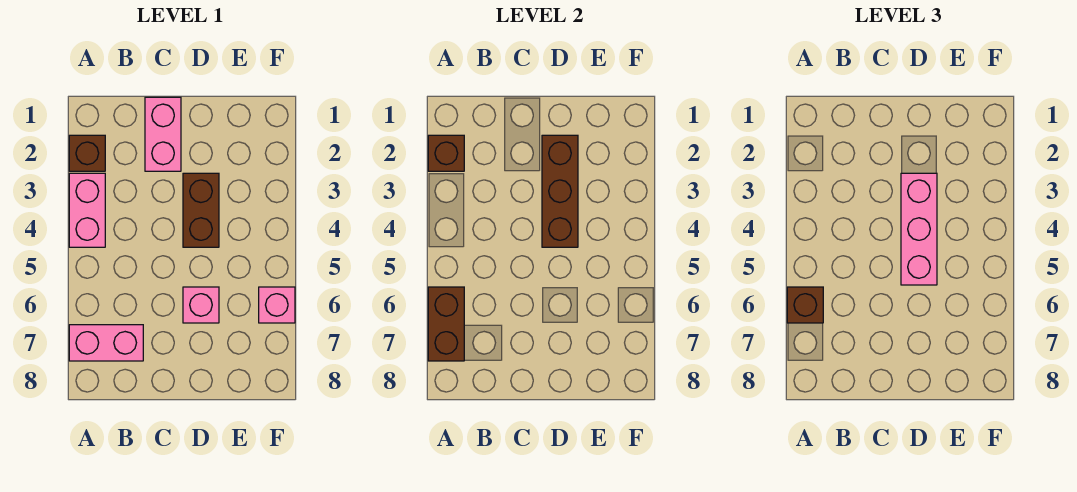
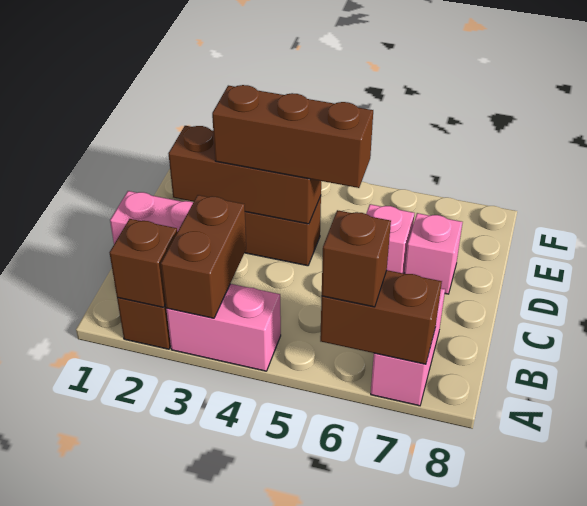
none -> brown brick A3:B3 level 2
pink brick D3:D5 level 3 -> brown brick D3:D5 level 3
pink brick F6 level 1 -> pink brick D7 level 1

